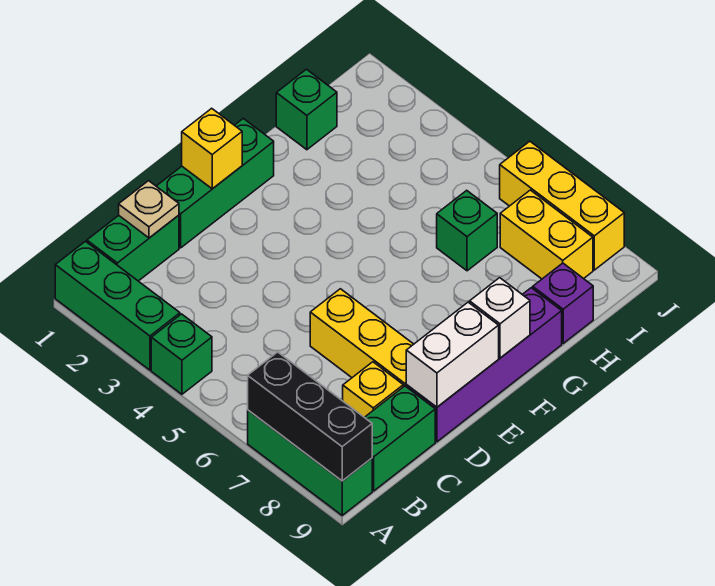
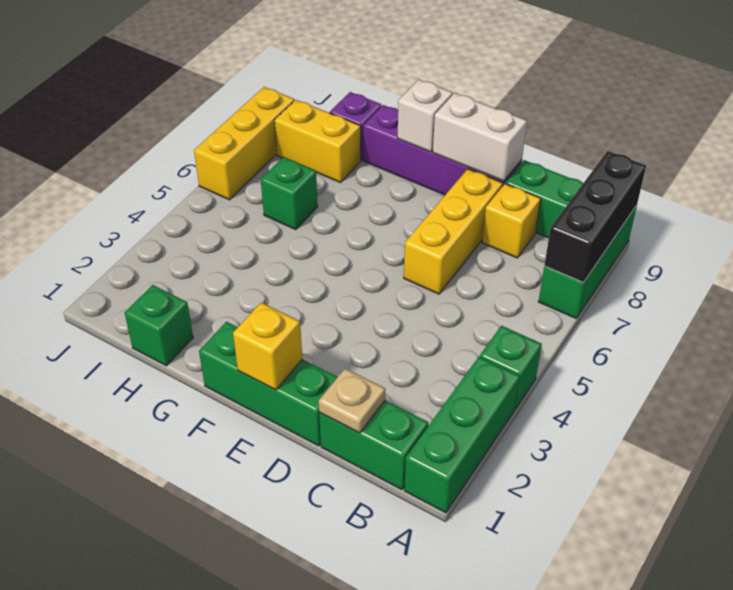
yellow brick I7:I8 level 1 -> yellow brick H8:I8 level 1

